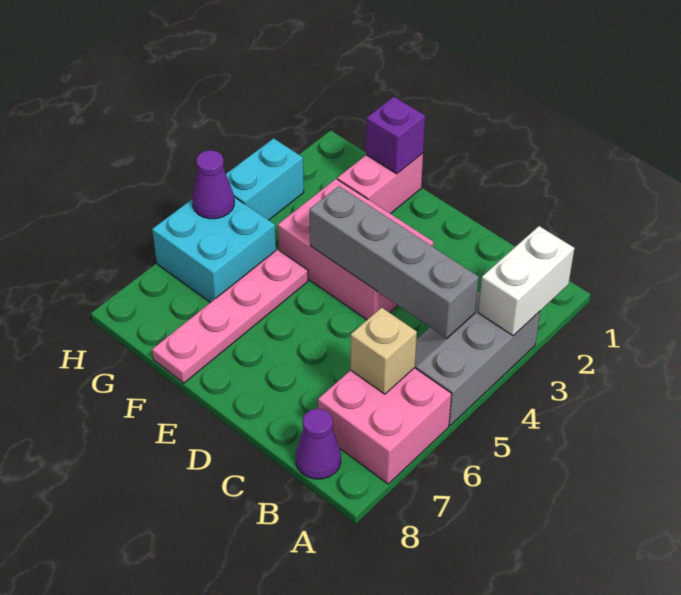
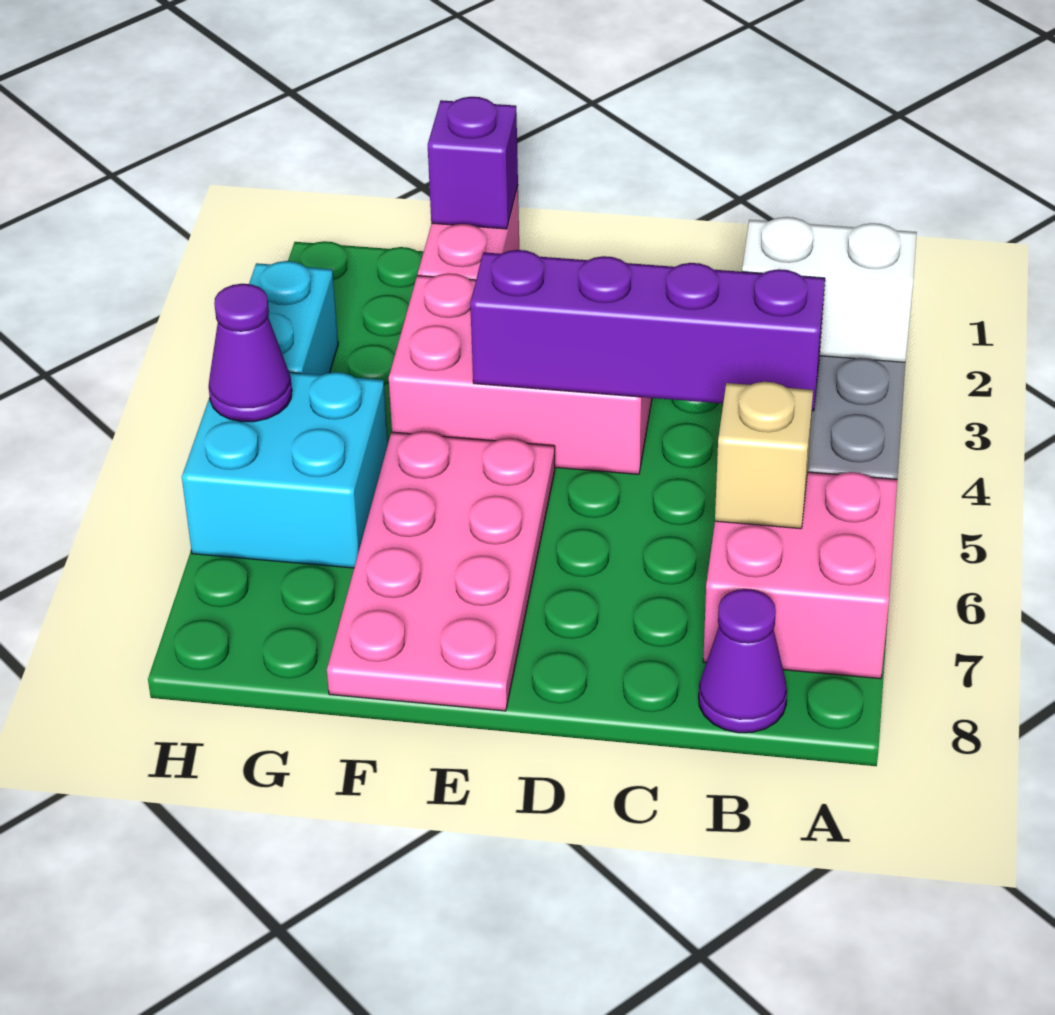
white brick A2:A3 level 2 -> white brick A3:B3 level 2
grey brick B4:E4 level 2 -> purple brick B4:E4 level 2
pink plate F5:F8 level 1 -> pink plate E5:F8 level 1

